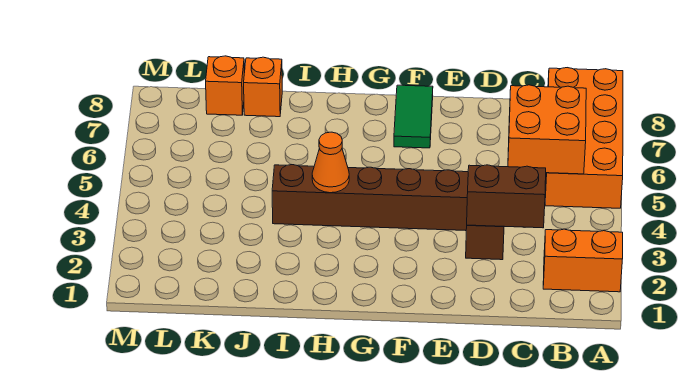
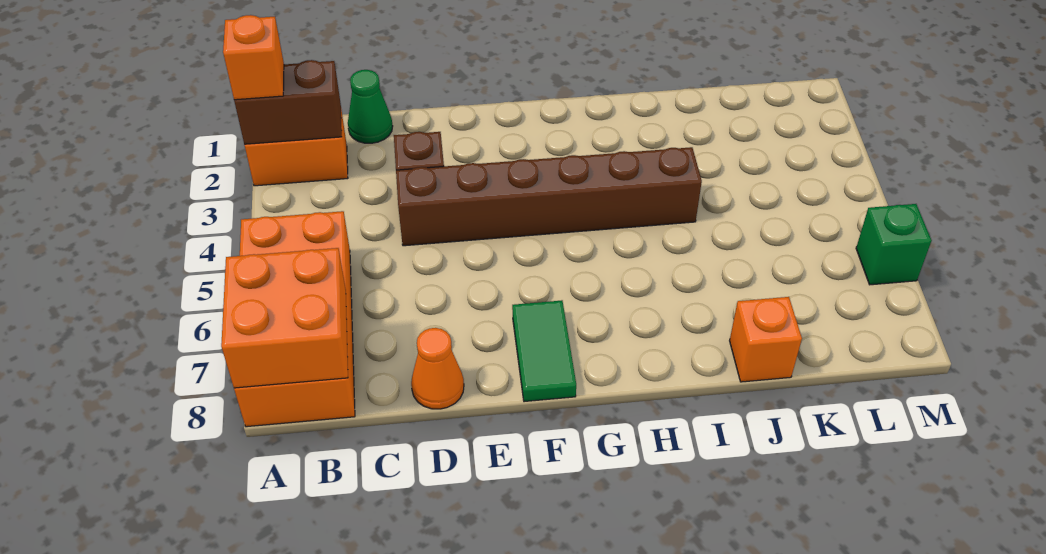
orange brick B5:C6 level 2 -> orange brick A7:B8 level 2
none -> green cone C1 level 1
brown brick C3:D3 level 2 -> brown brick A2:B2 level 2
orange cone H4 level 2 -> orange cone D8 level 1
orange brick K8 level 1 -> orange brick A2 level 3
none -> green brick M6 level 1

